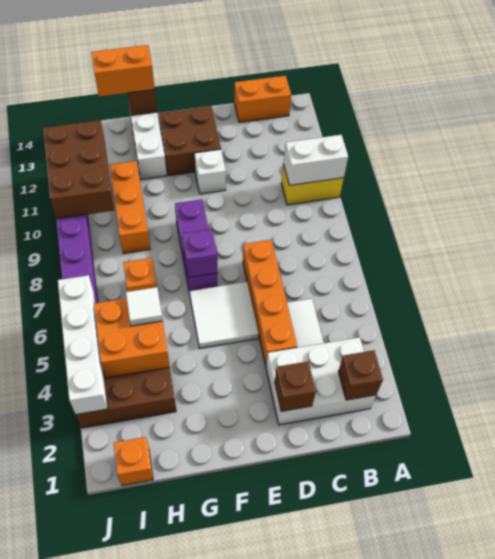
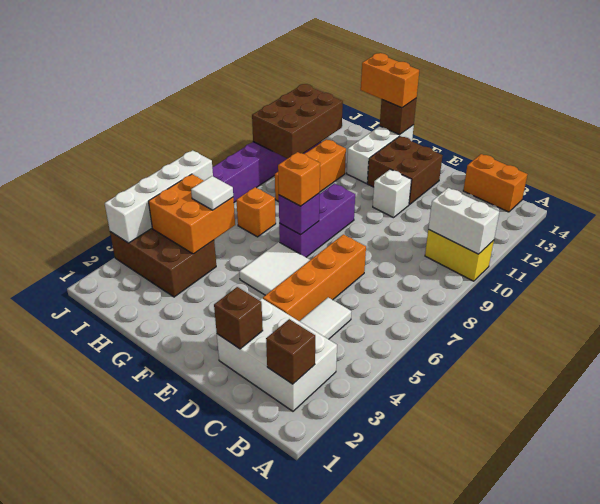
orange brick I1 level 1 -> orange brick F7 level 3

